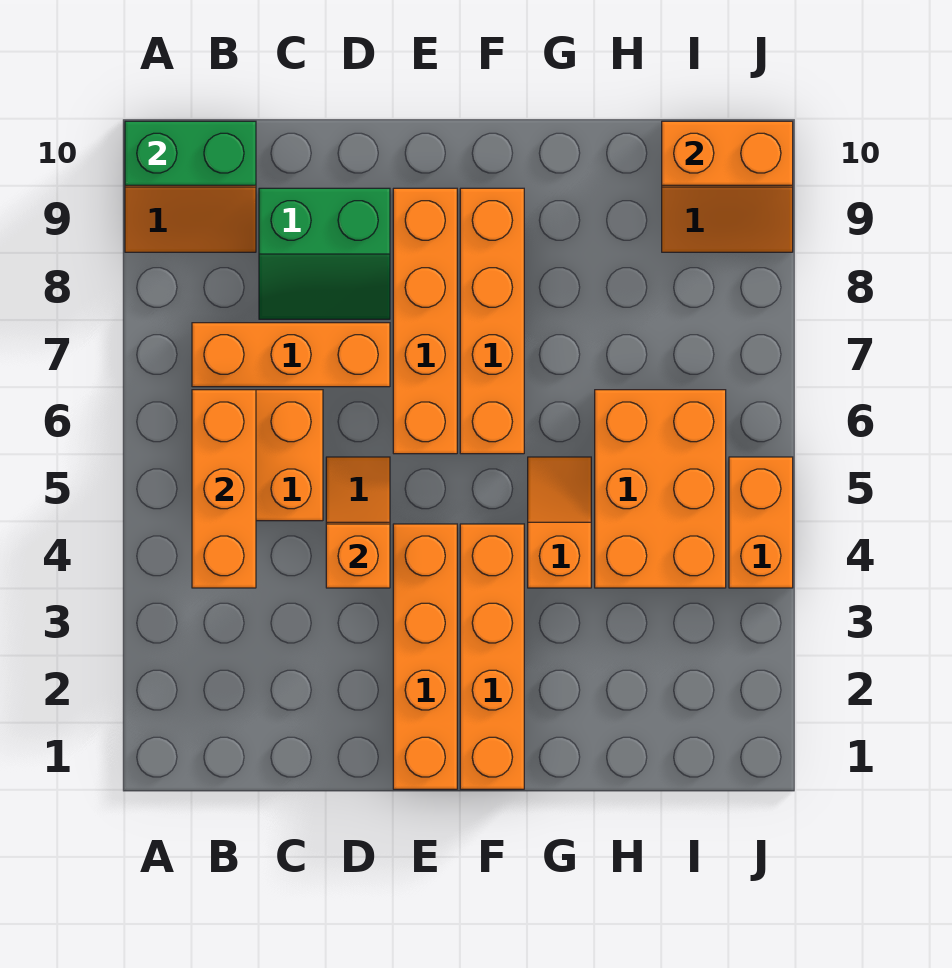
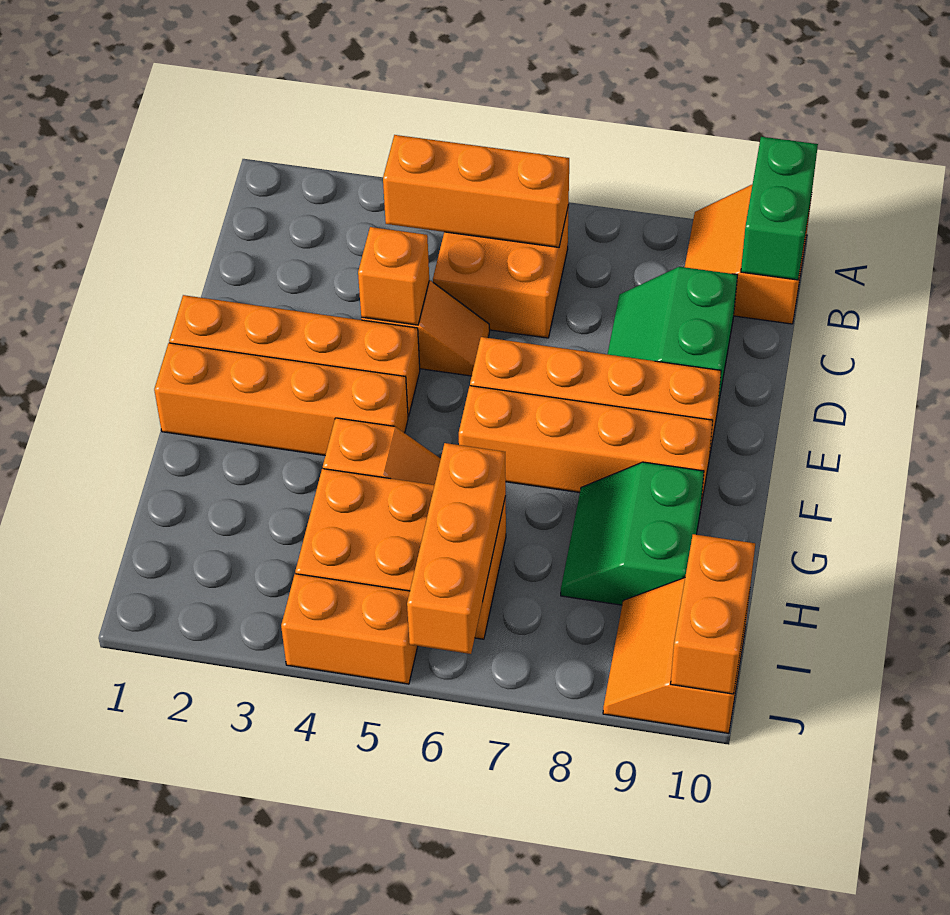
orange brick B7:D7 level 1 -> orange brick H6:J6 level 2
none -> green slope G8:H9 level 1 top 9

